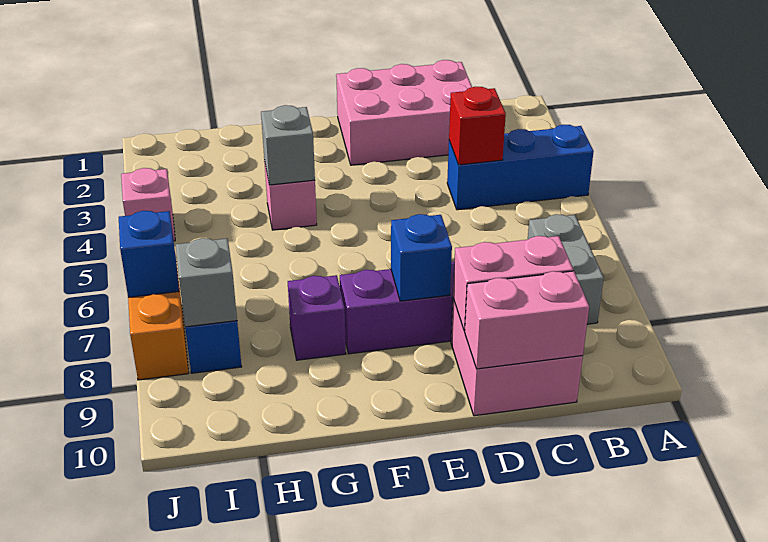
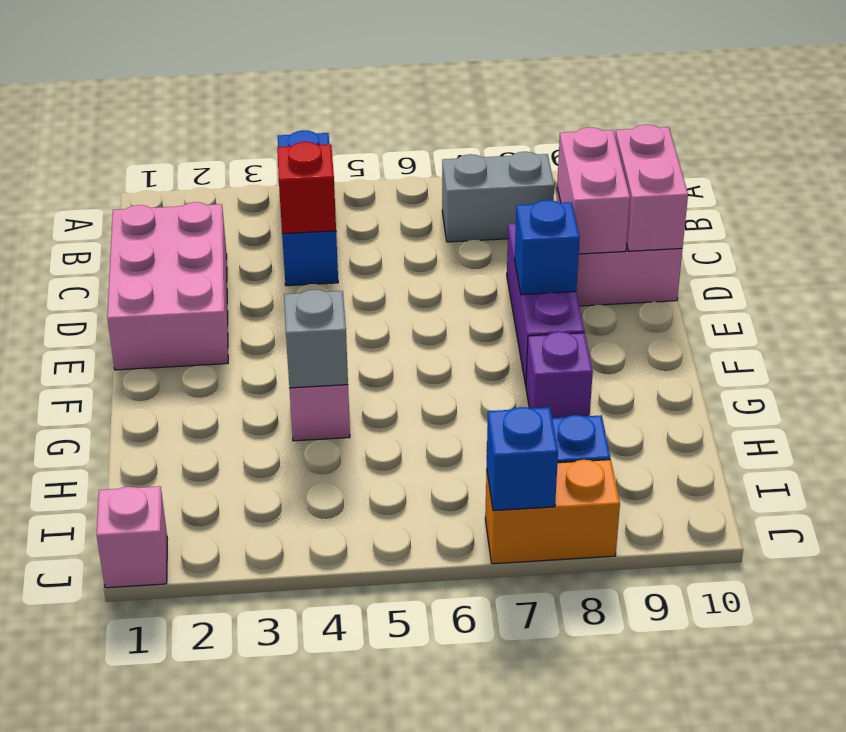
grey brick I8 level 2 -> none
pink brick J4 level 1 -> pink brick J1 level 1

